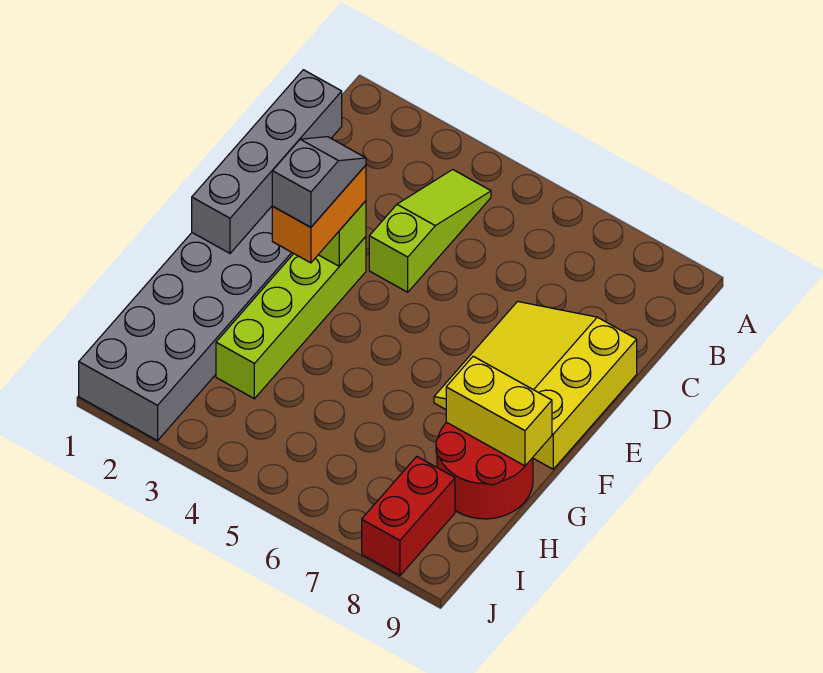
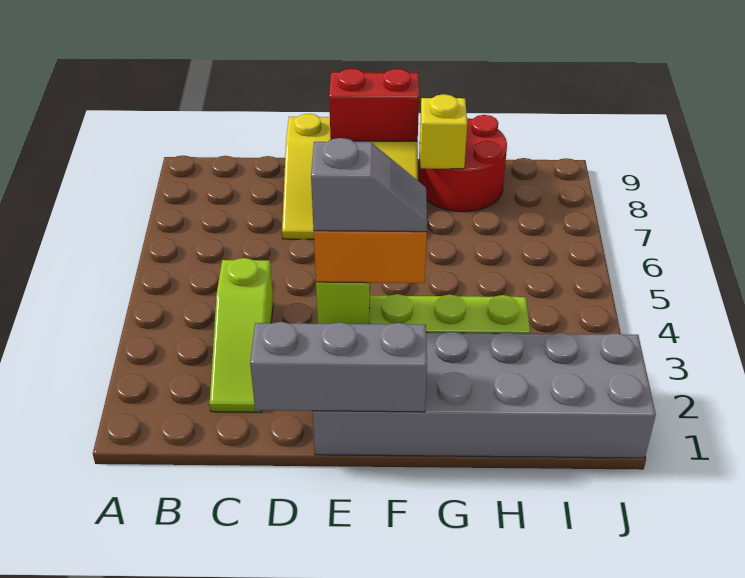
lime slope B4:D4 level 1 top D -> lime slope C2:C4 level 1 top 4
grey brick C1:F1 level 2 -> grey brick D1:F1 level 2
grey slope E3:F3 level 4 top F -> grey slope E3:F3 level 4 top E
yellow brick G8:G9 level 2 -> yellow brick G8 level 2
red brick I8:J8 level 1 -> red brick E9:F9 level 2

